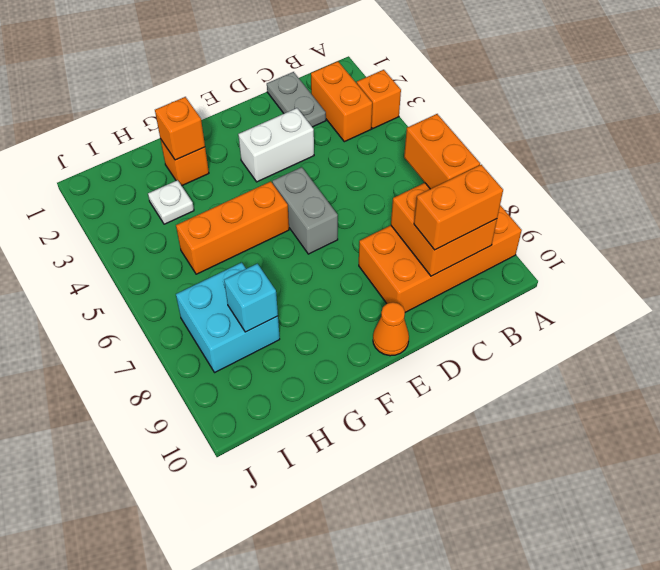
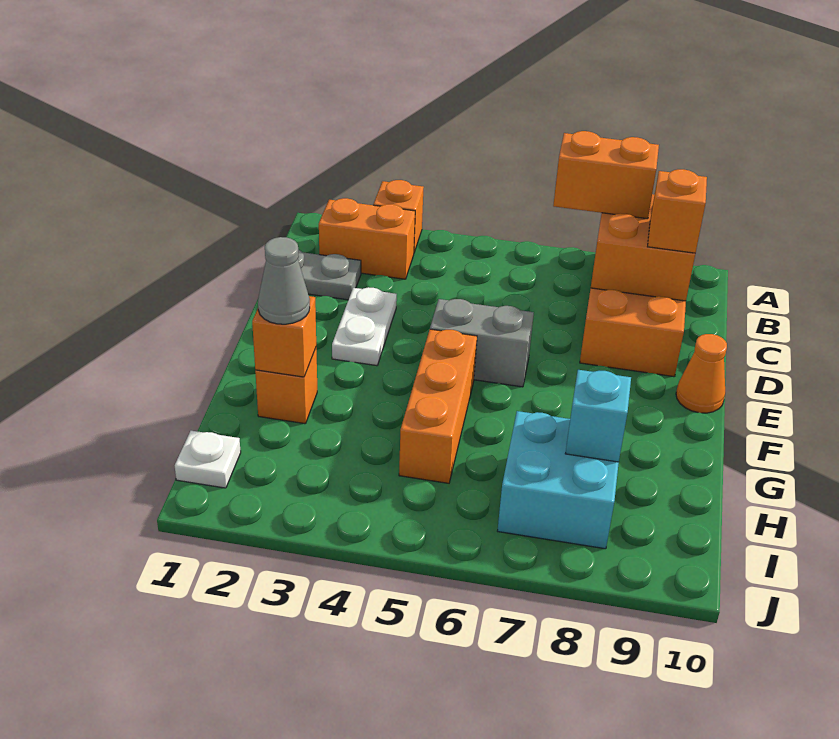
orange brick B9:C9 level 3 -> orange brick C9 level 3
white brick D3:E3 level 1 -> white plate D3:E3 level 1
none -> grey cone G2 level 3
white plate H3 level 1 -> white plate I1 level 1

